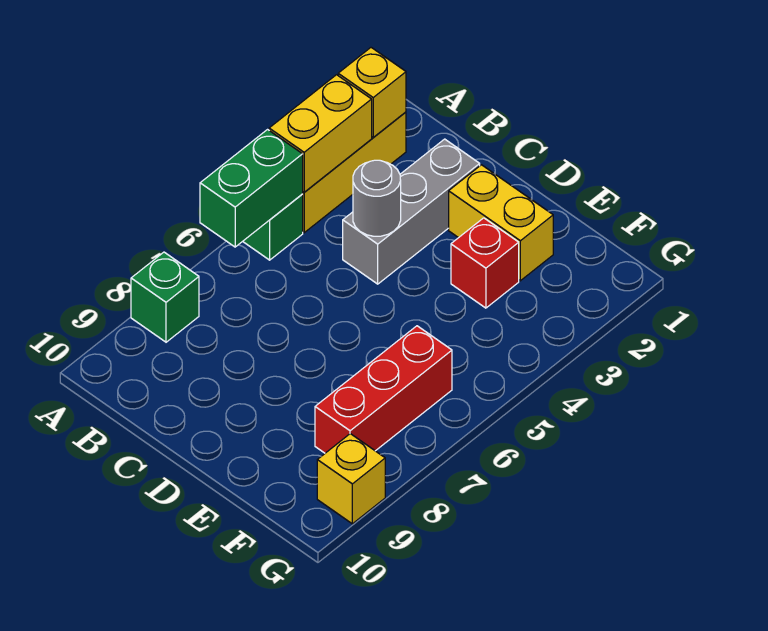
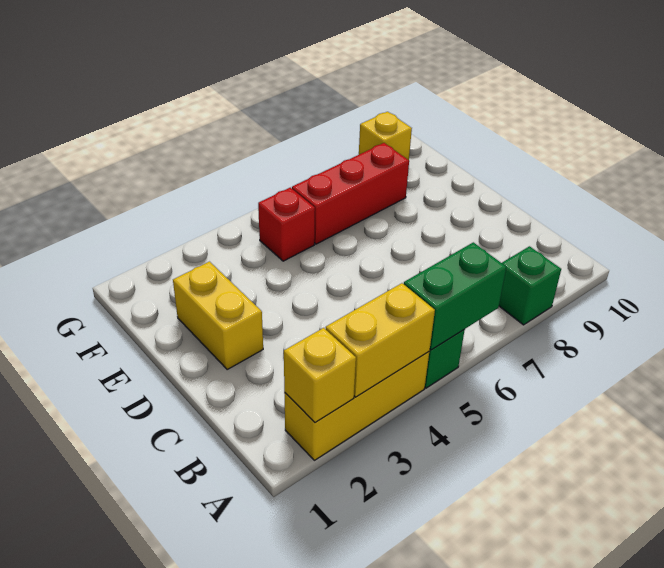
grey brick C2:C4 level 1 -> none
grey round brick C4 level 2 -> none
red brick E3 level 1 -> red brick F5 level 1

